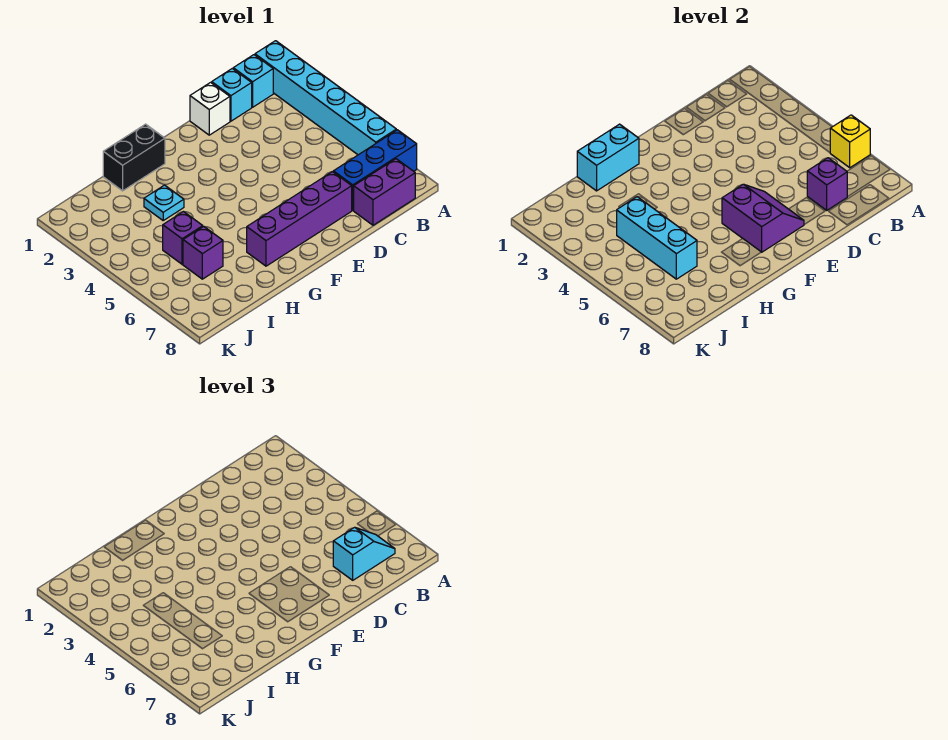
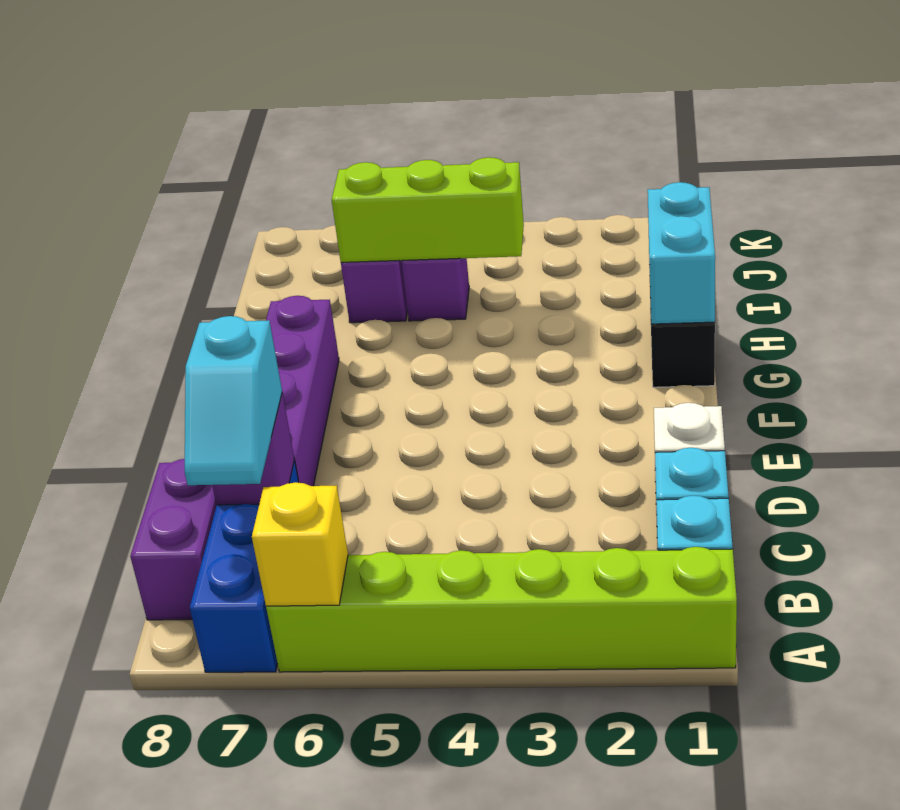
cyan brick A1:A6 level 1 -> lime brick A1:A6 level 1
purple slope E6:F7 level 2 top F -> none
cyan plate H3 level 1 -> none
cyan brick I4:I6 level 2 -> lime brick I4:I6 level 2

